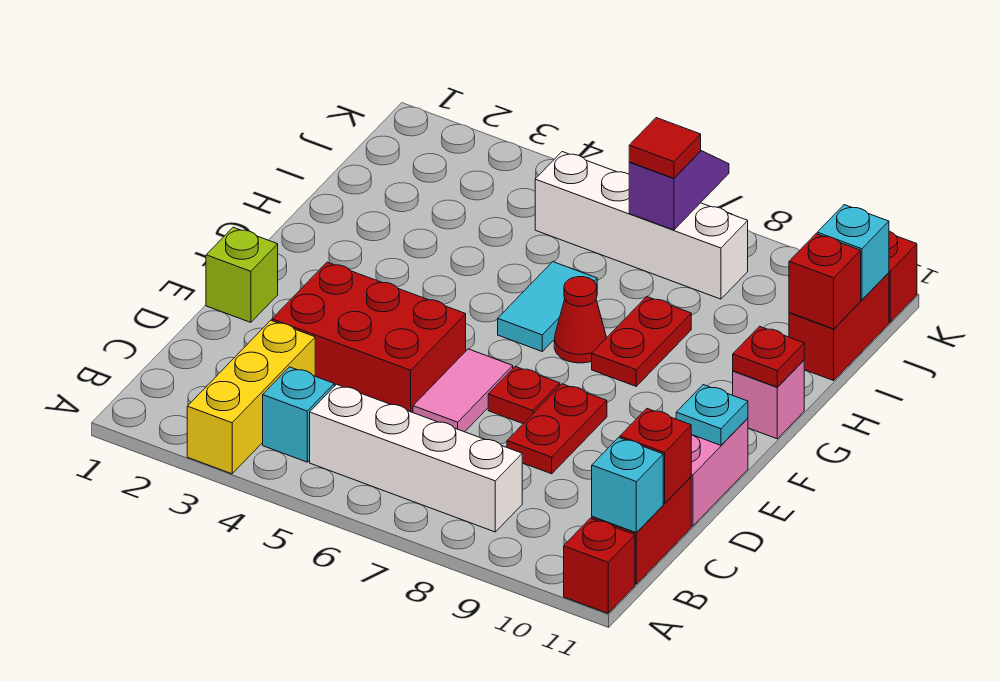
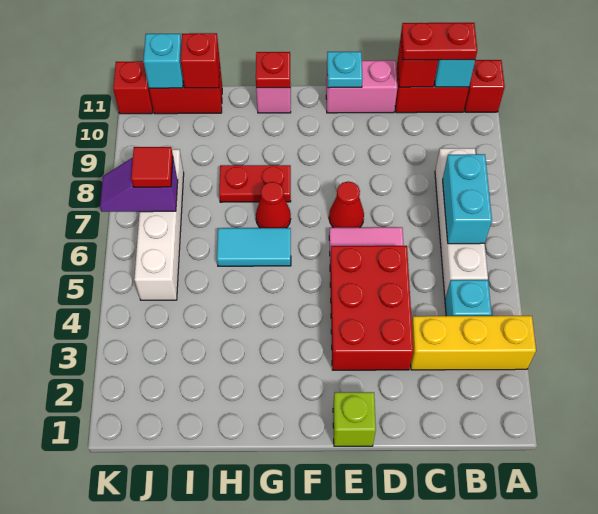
none -> cyan brick B6:B7 level 2
red plate D8:E8 level 1 -> red plate B11:C11 level 3
red plate E7 level 1 -> red cone E7 level 1

